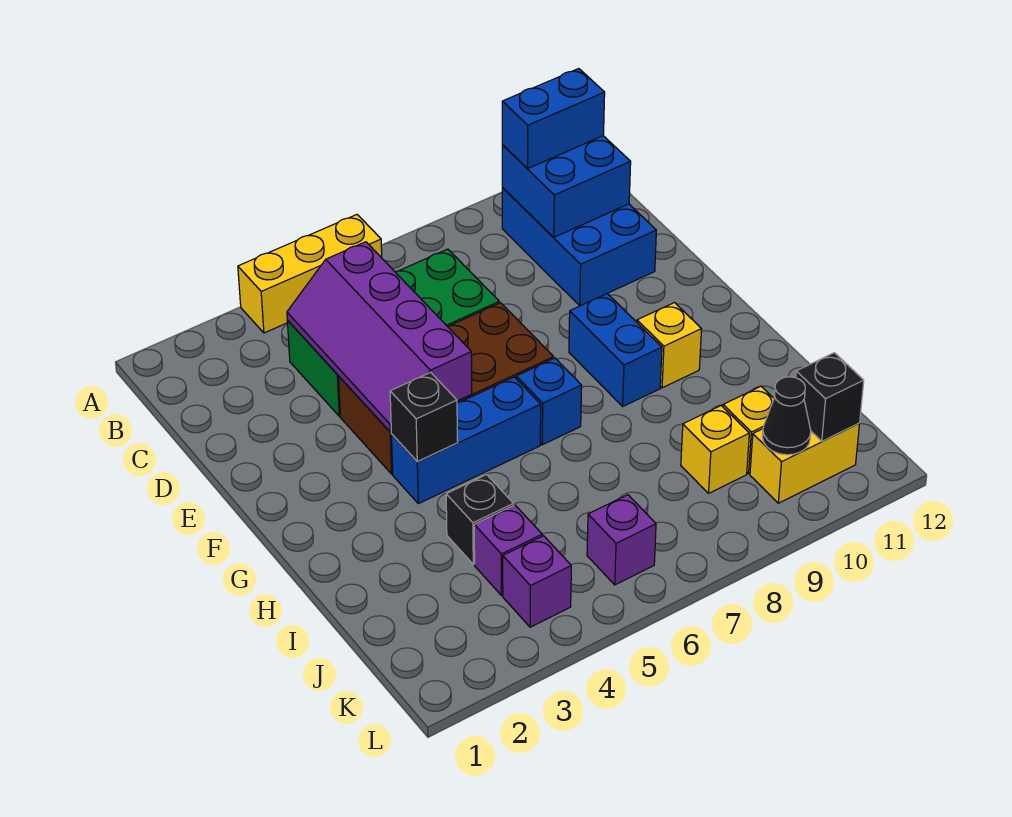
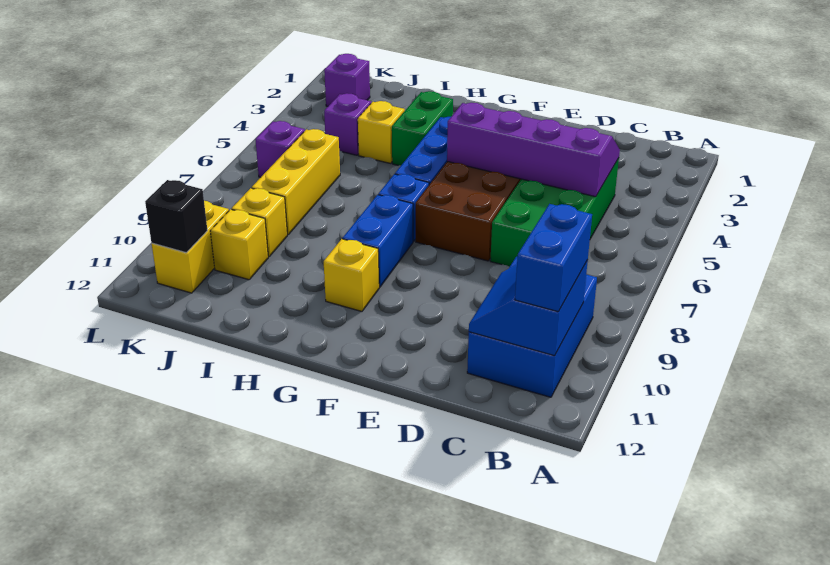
yellow brick A4:A6 level 1 -> yellow brick J6:J8 level 1
blue brick B10:D11 level 1 -> blue brick B9:C11 level 1
blue brick B10:C11 level 2 -> blue slope B10:C11 level 2 top B
blue brick F9:G9 level 1 -> blue brick G8:G9 level 1
black brick G4 level 2 -> none
none -> green brick H3:H4 level 1
black brick I4 level 1 -> yellow brick I4 level 1
purple brick K4 level 1 -> purple brick K2 level 1
black cone K10 level 2 -> none

